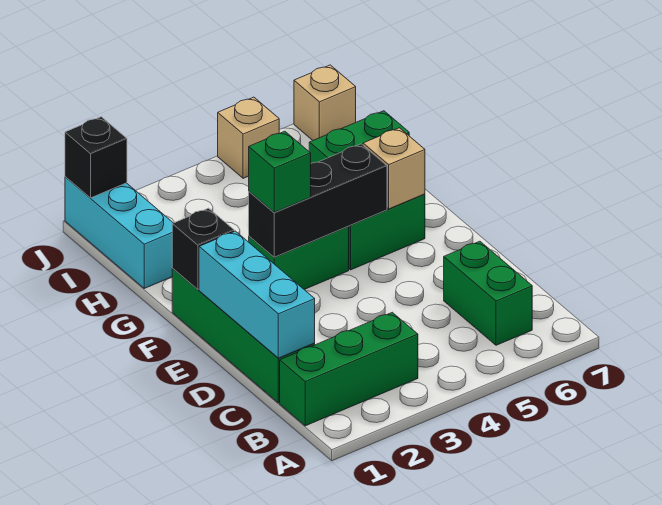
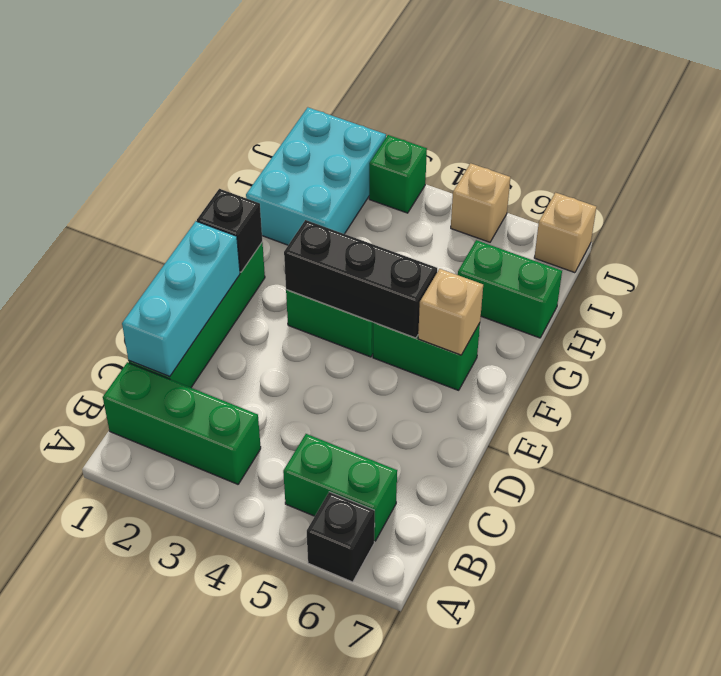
green brick B6:C6 level 1 -> green brick B5:B6 level 1
green brick F3 level 3 -> green brick J3 level 1
cyan brick H1:J1 level 1 -> cyan brick H1:J2 level 1
black brick J1 level 2 -> black brick A6 level 1

